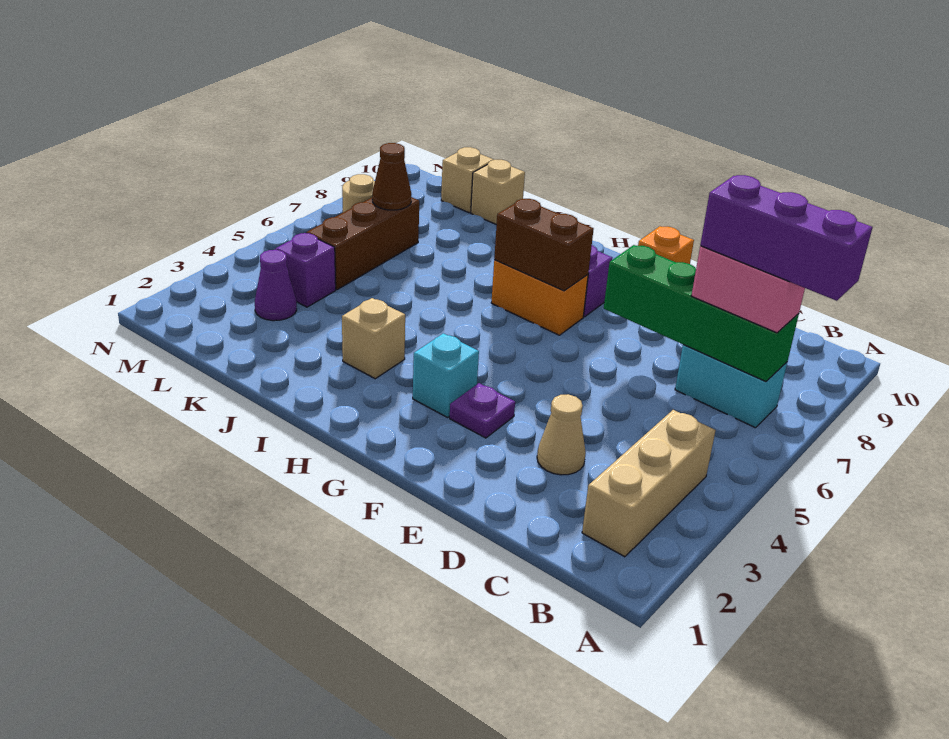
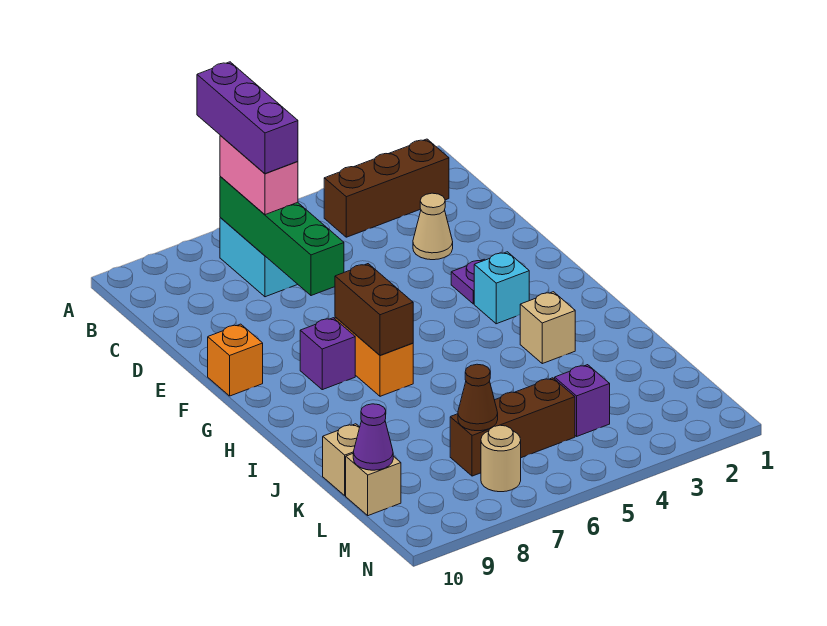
tan brick B2:B4 level 1 -> brown brick B2:B4 level 1
purple cone L3 level 1 -> purple cone L10 level 2

